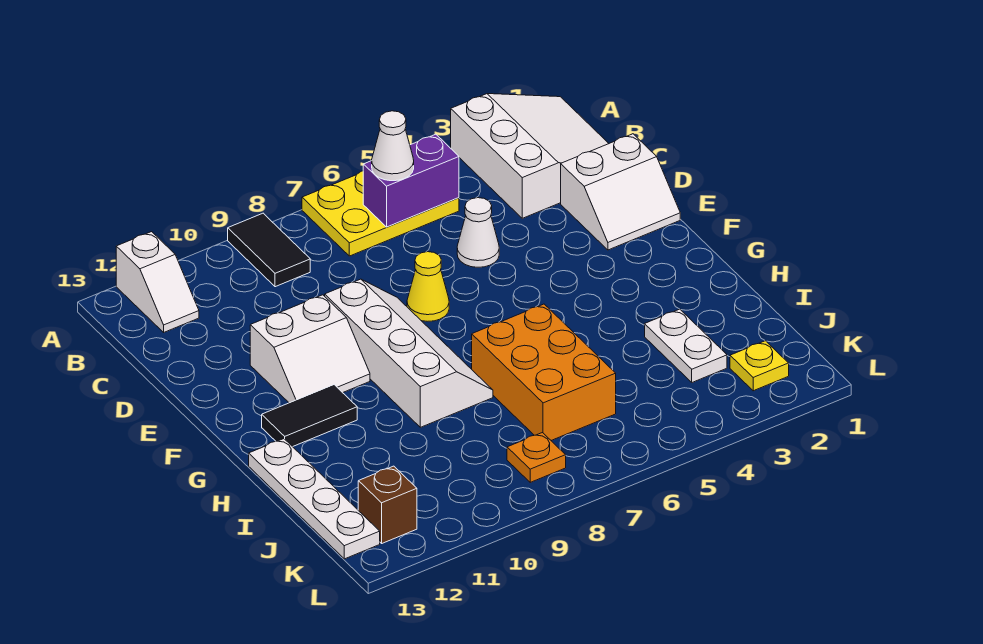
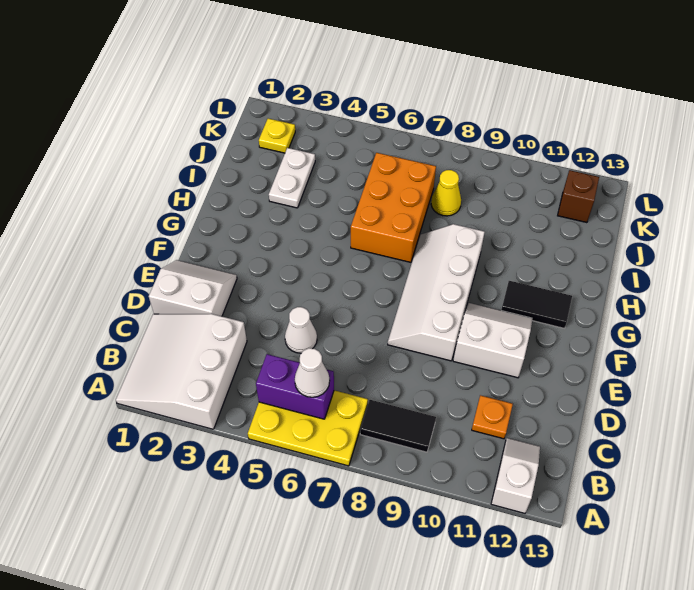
black tile A9:B9 level 1 -> black tile B8:B9 level 1
yellow cone E7 level 1 -> yellow cone J8 level 1
white plate H13:K13 level 1 -> none
orange plate K8 level 1 -> orange plate C11 level 1

